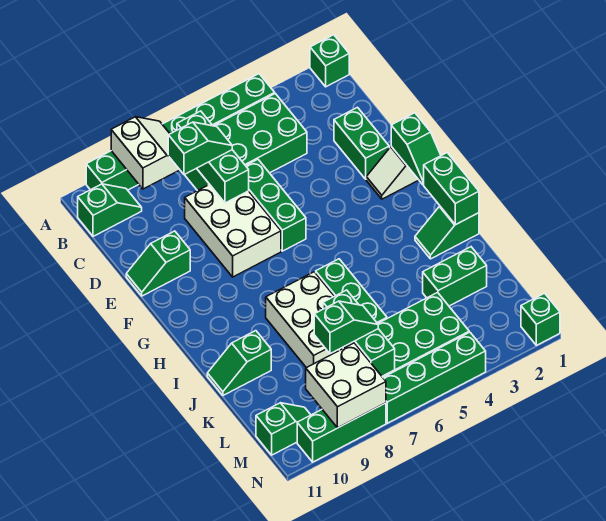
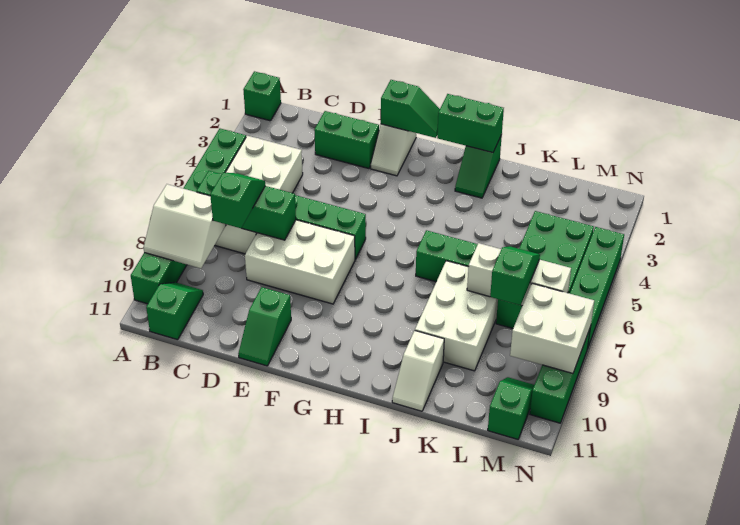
white slope A8:B9 level 2 top 9 -> white slope A8:B9 level 2 top 8
green brick B4:C7 level 1 -> white brick B4:C7 level 1
white brick I7:K8 level 1 -> white brick J7:K9 level 1
green slope J10:J11 level 1 top 10 -> white slope J10:J11 level 1 top 10
green brick K2:K3 level 1 -> none
green brick K7:M7 level 2 -> white brick K7:M7 level 2
green brick N1 level 1 -> none

